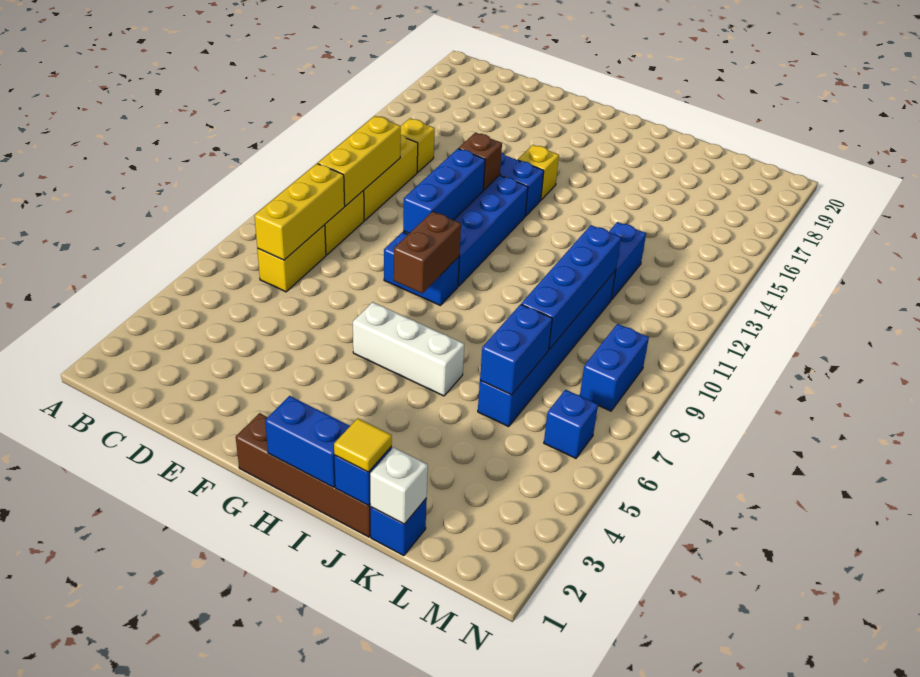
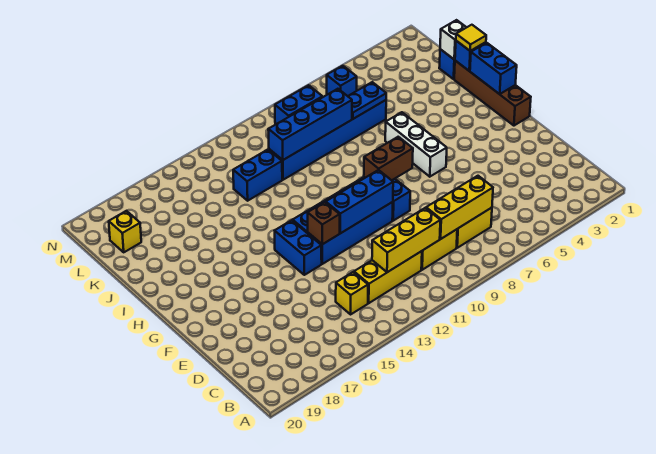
yellow brick G15 level 1 -> yellow brick L19 level 1
blue brick K6:K7 level 2 -> blue plate K6:K7 level 2

